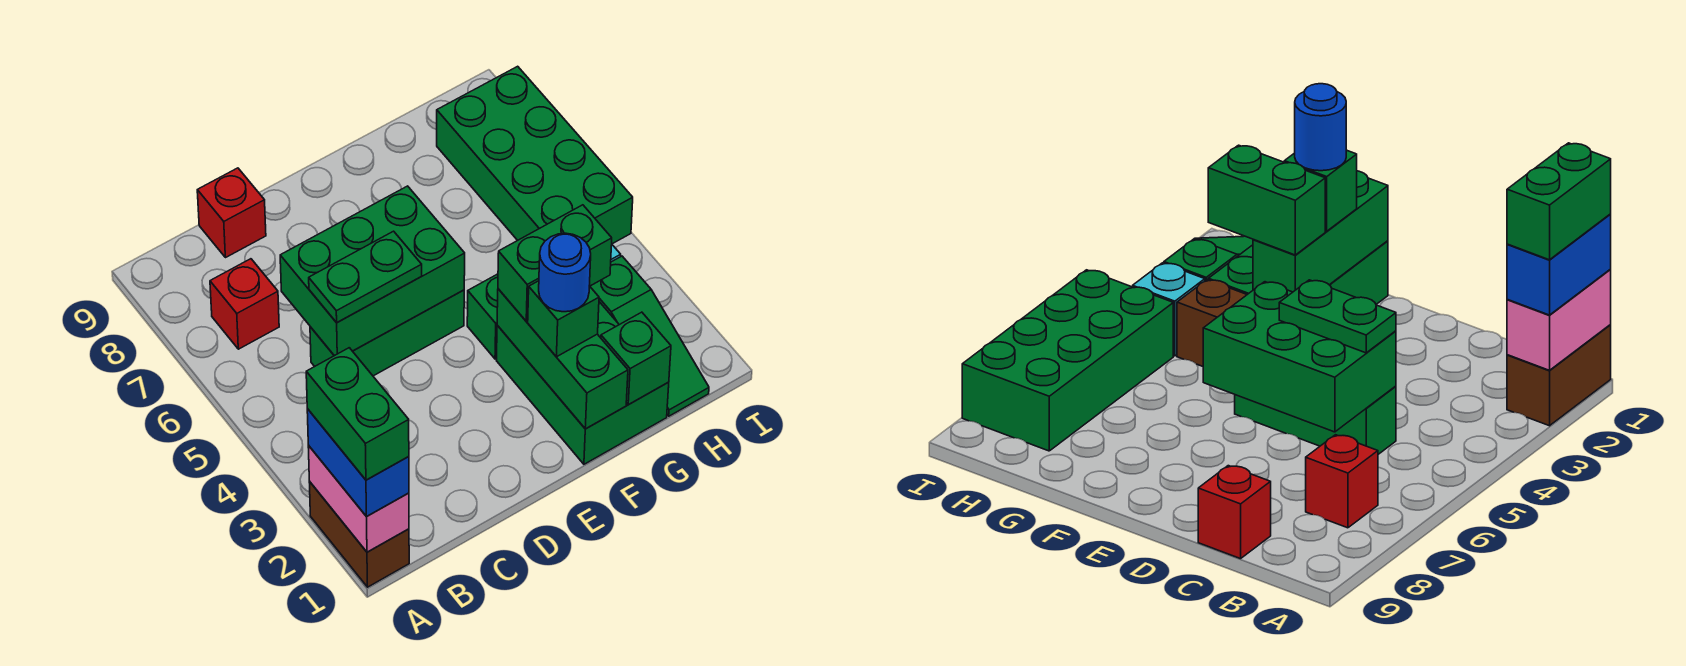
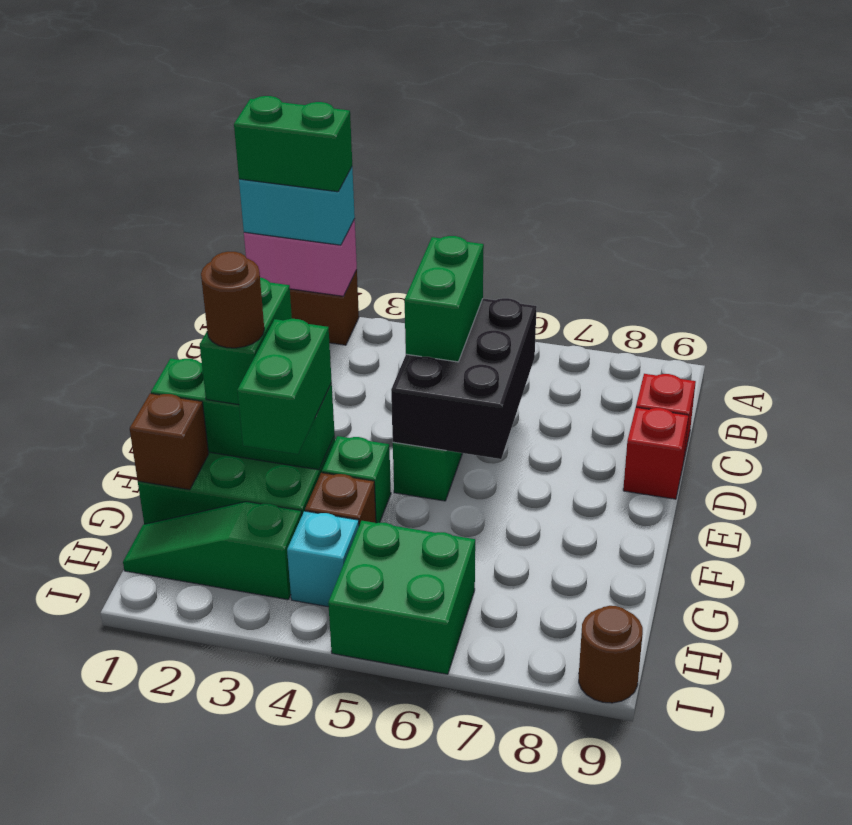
blue brick A1:A2 level 3 -> cyan brick A1:A2 level 3
red brick B7 level 1 -> red brick D9 level 1
green brick C5:E6 level 2 -> black brick C5:E6 level 2
green plate C5:D5 level 3 -> green brick C5:D5 level 3
green brick F2 level 3 -> green brick E2:F2 level 3
blue round brick F2 level 4 -> brown round brick F2 level 4
green brick G1 level 2 -> brown brick G1 level 2
green brick H5:I8 level 1 -> green brick H5:I6 level 1
none -> brown round brick I9 level 1

